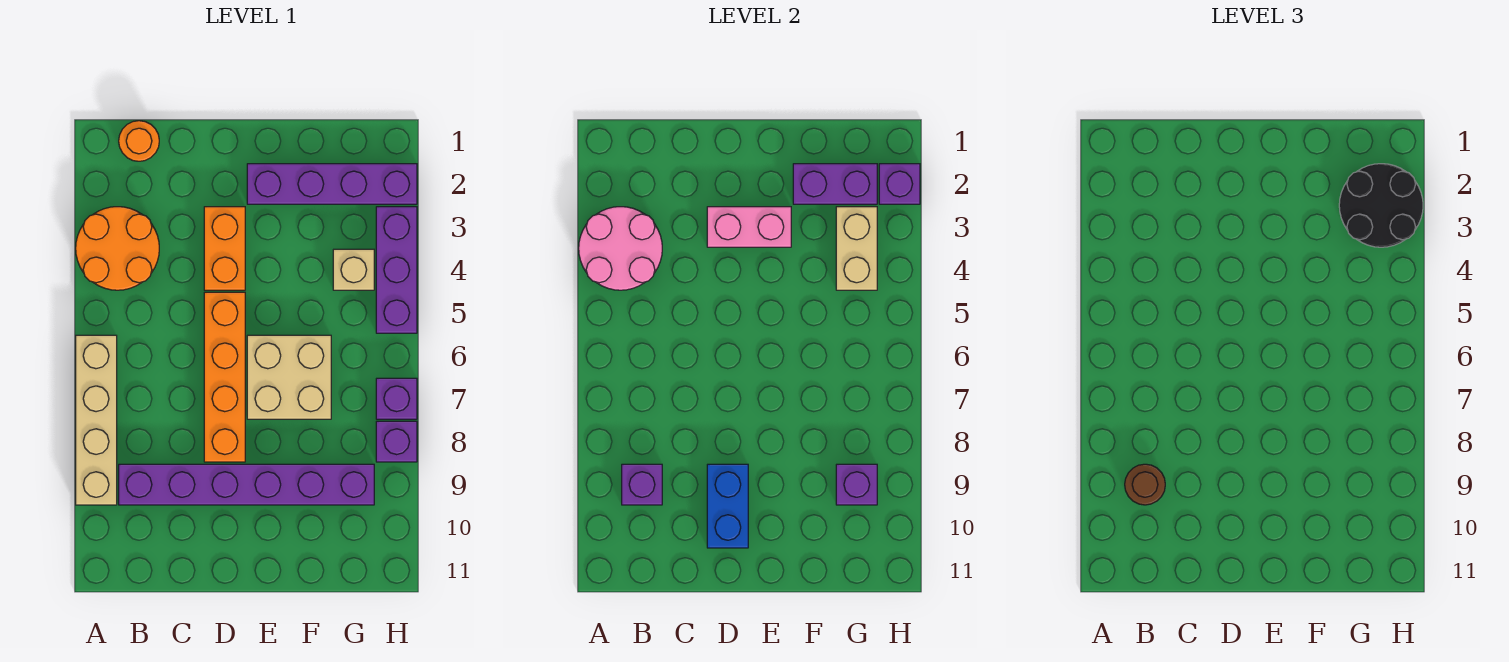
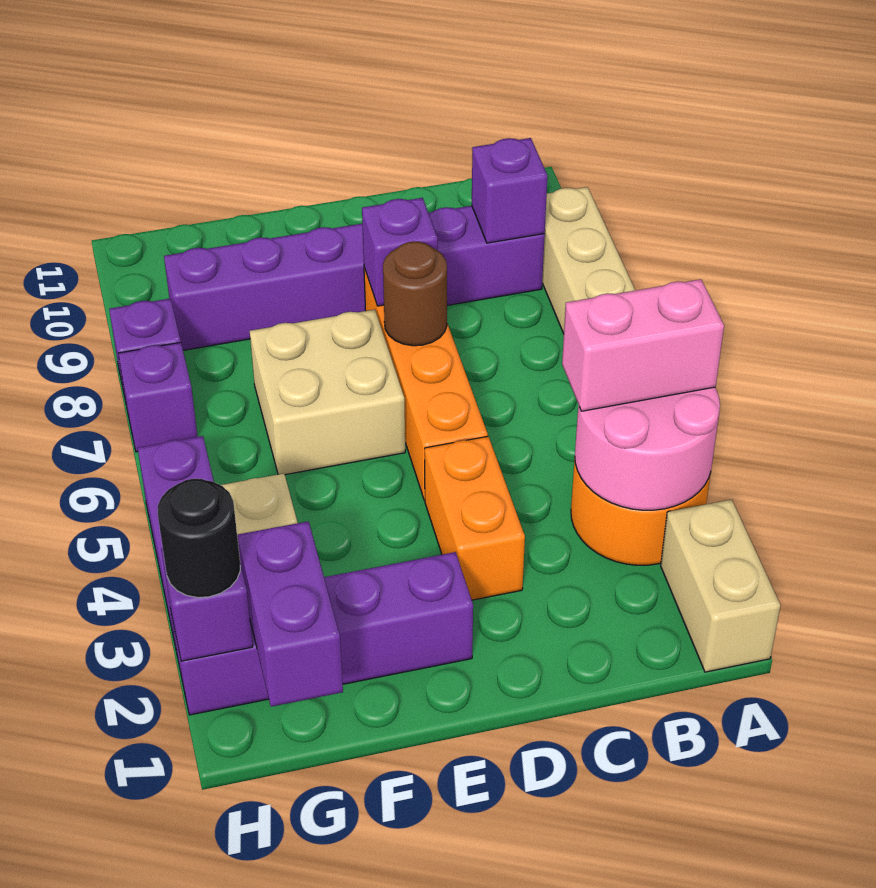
orange round brick B1 level 1 -> none
brown round brick B9 level 3 -> brown round brick D7 level 2
pink brick D3:E3 level 2 -> pink brick A4:B4 level 3
blue brick D9:D10 level 2 -> none
purple brick F2:G2 level 2 -> purple brick G1:G2 level 2
black round brick G2:H3 level 3 -> black round brick H2 level 3
tan brick G3:G4 level 2 -> tan brick A1:A2 level 1
purple brick G9 level 2 -> purple brick D8 level 2

